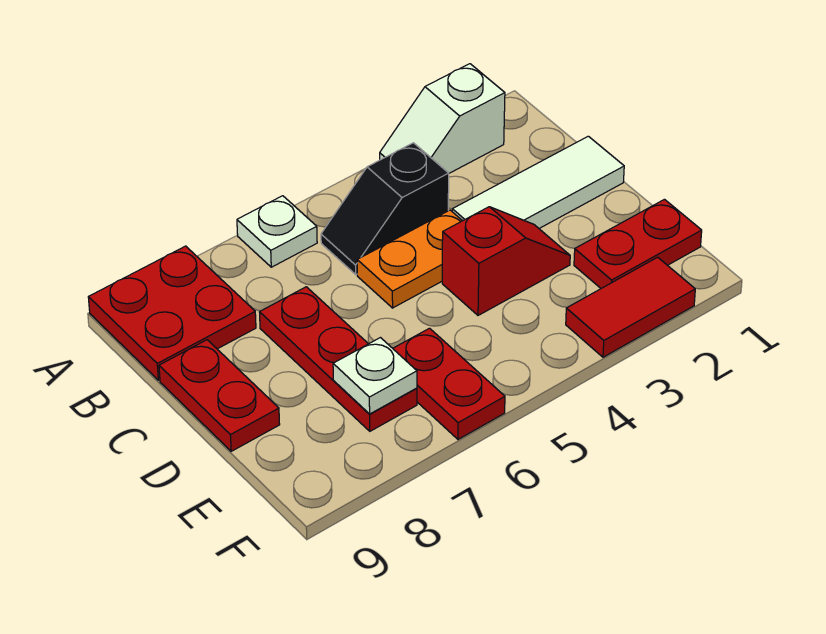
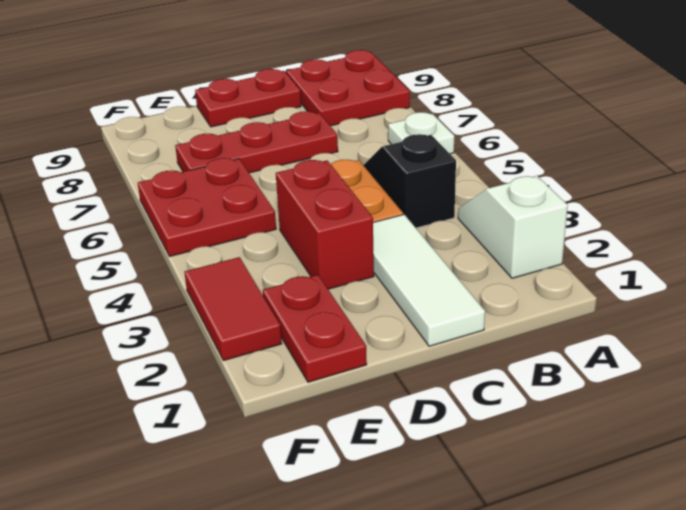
red slope D3:D4 level 1 top 4 -> red brick D3:D4 level 1
red plate E6:F6 level 1 -> red plate E5:F6 level 1
white plate E7 level 2 -> none

